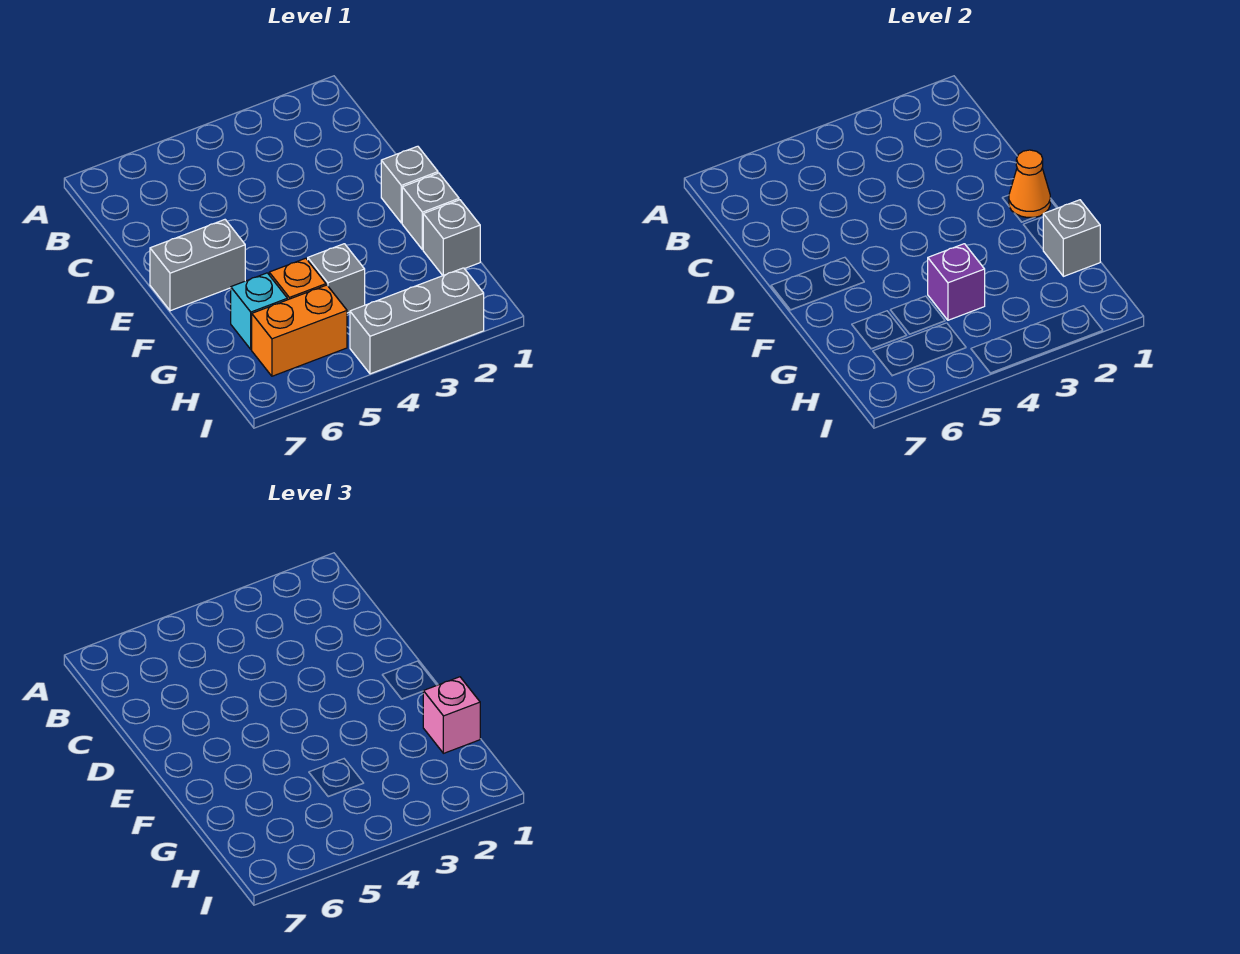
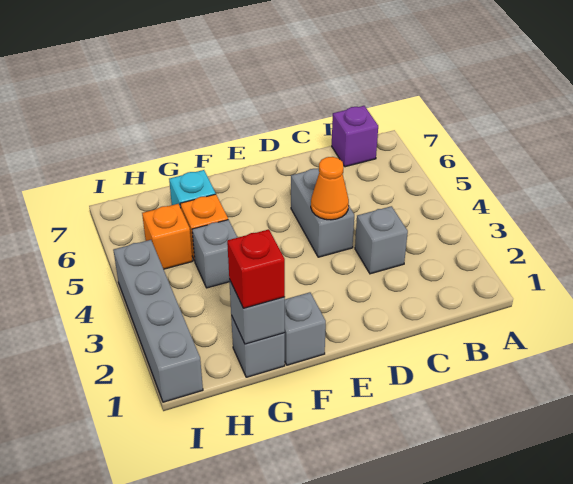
grey brick E1 level 1 -> grey brick C3 level 1
orange cone E1 level 2 -> orange cone D4 level 2
grey brick E6:E7 level 1 -> grey brick D4:D5 level 1
pink brick G1 level 3 -> red brick G1 level 3
purple brick G4 level 2 -> purple brick B7 level 1
orange brick H5:H6 level 1 -> orange brick H5 level 1
grey brick I2:I4 level 1 -> grey brick I1:I4 level 1

